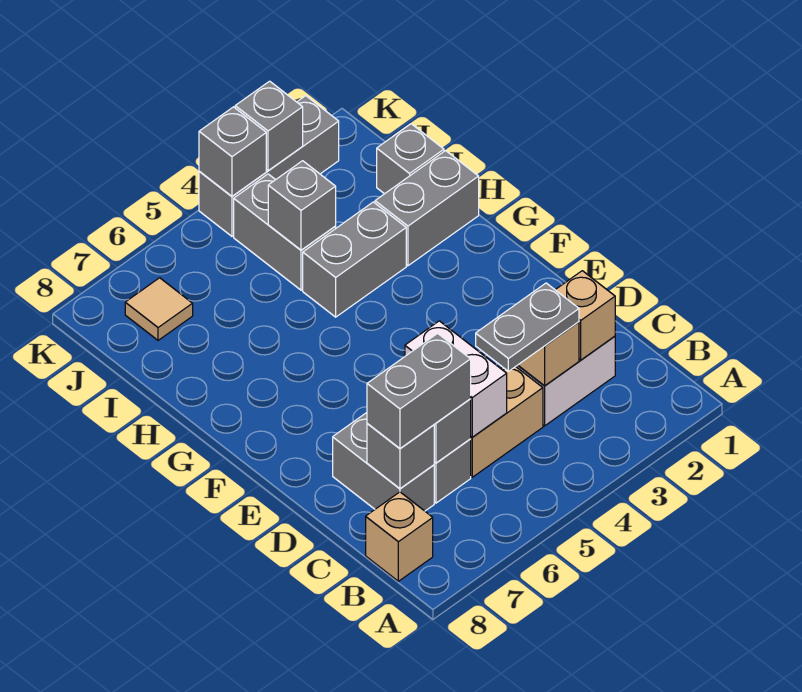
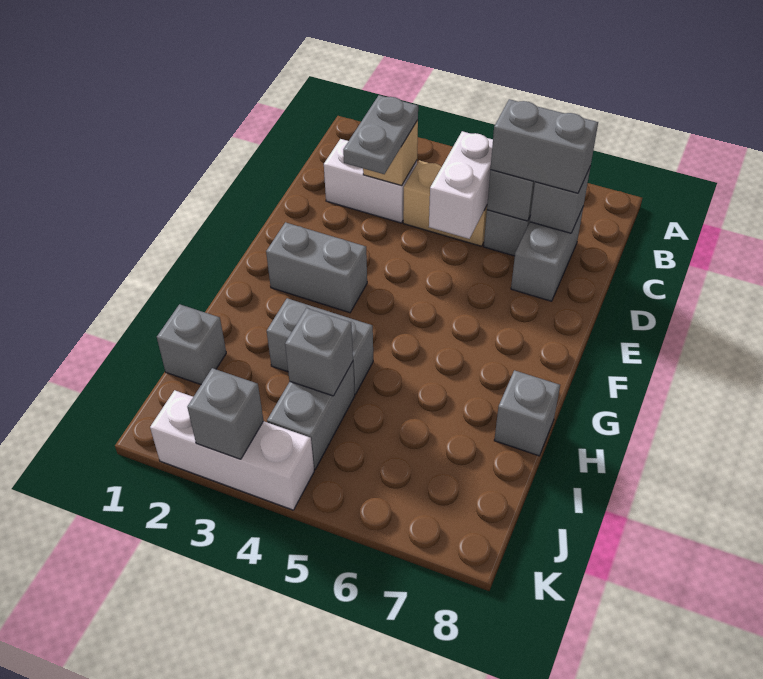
tan brick B8 level 1 -> none
tan brick C2 level 2 -> none
grey plate C3:C4 level 3 -> grey plate C3:D3 level 3
grey brick H1:H2 level 1 -> grey brick F2:F3 level 1
tan tile J7 level 1 -> none
grey brick K2:K4 level 1 -> white brick K2:K4 level 1
grey brick K4 level 2 -> grey brick H8 level 1

